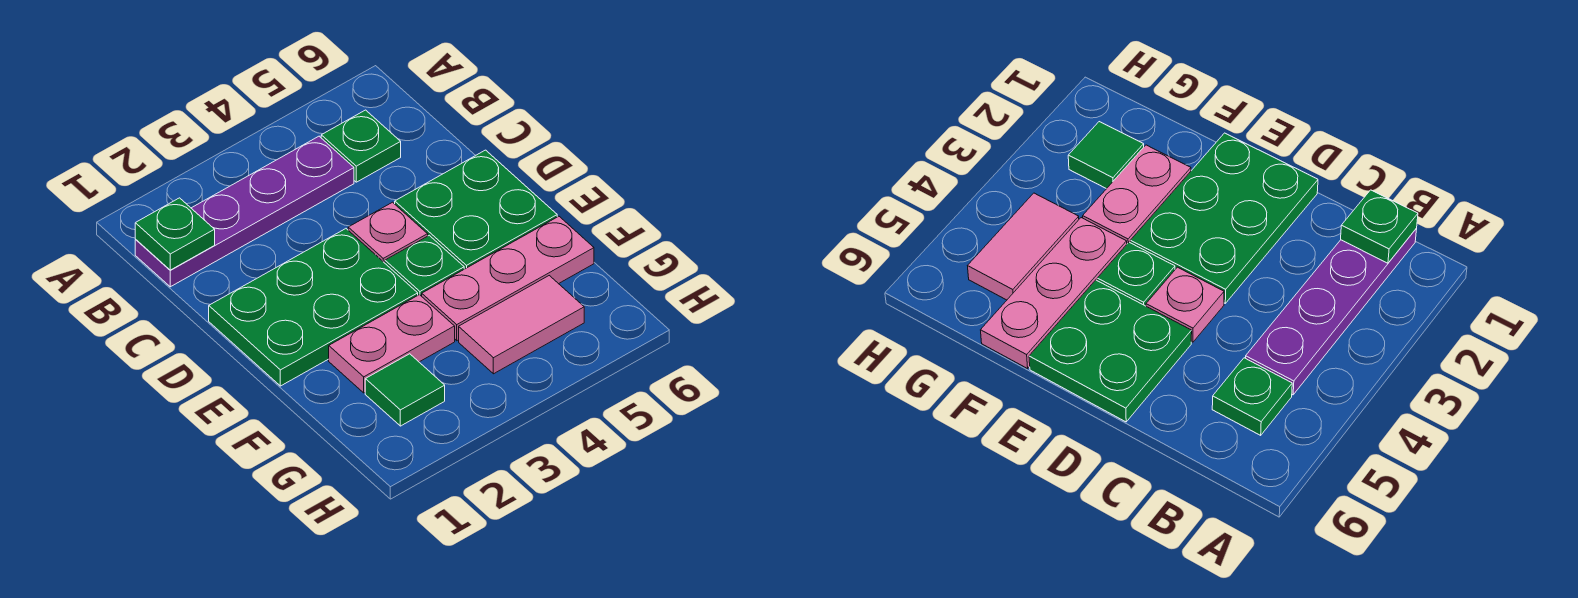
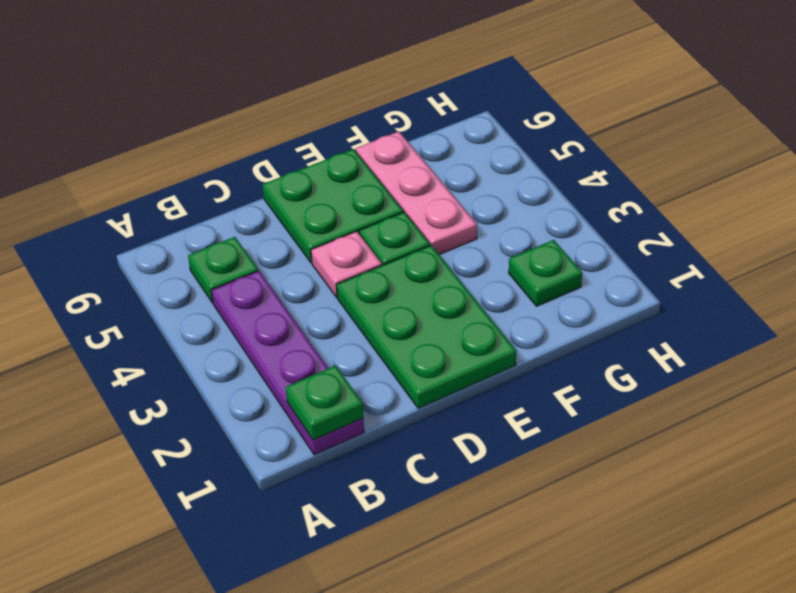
pink plate F2:F3 level 1 -> none
green tile G2 level 1 -> green plate G2 level 1
pink tile G4:G5 level 1 -> none

